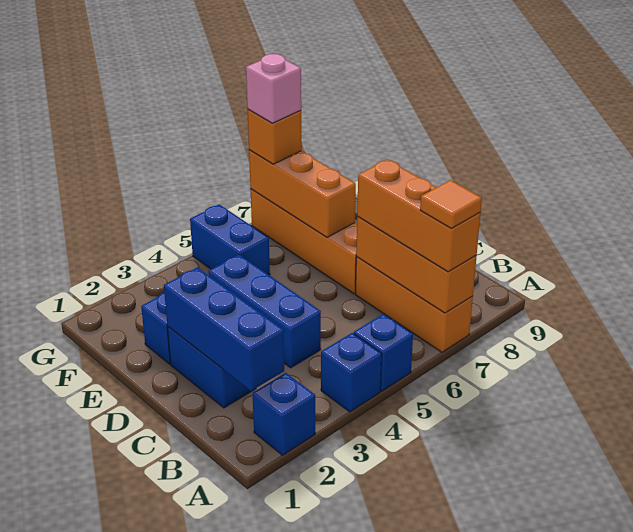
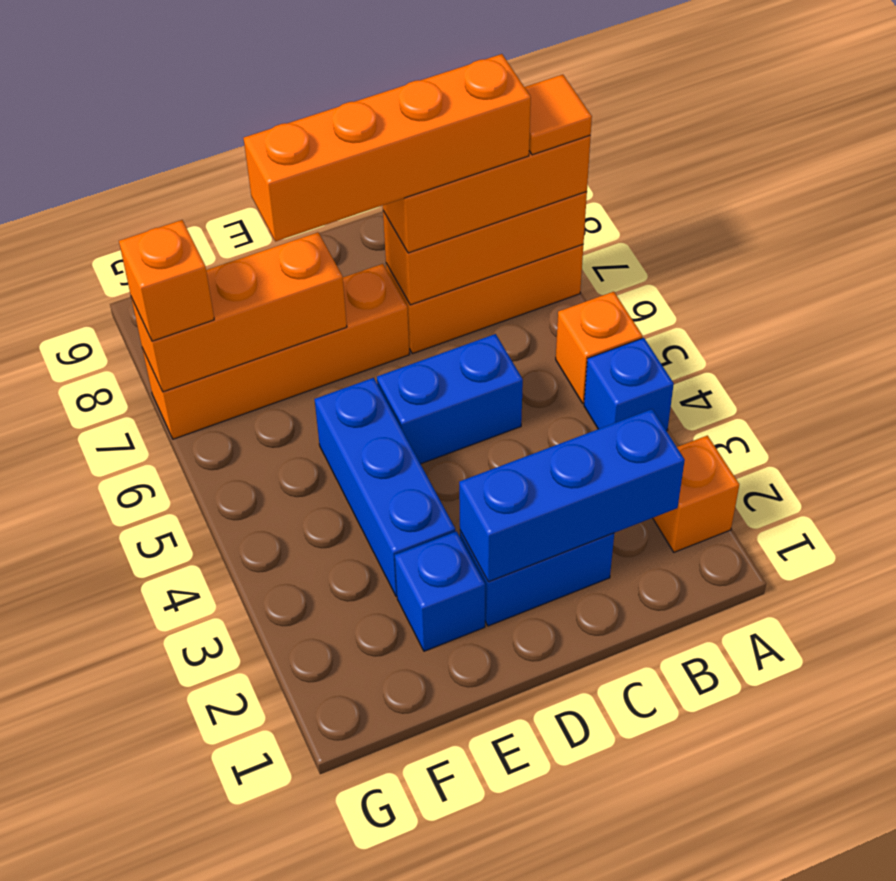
blue brick A2 level 1 -> orange brick A2 level 1
blue brick A5 level 1 -> orange brick A5 level 1
none -> orange brick B7:E7 level 4
blue brick C4:E4 level 1 -> blue brick E3:E5 level 1
blue brick F5:G5 level 1 -> blue brick C5:D5 level 1
pink brick G7 level 4 -> none

